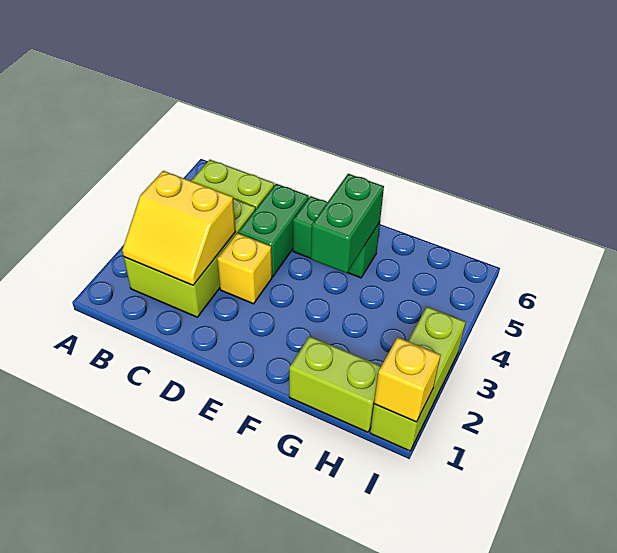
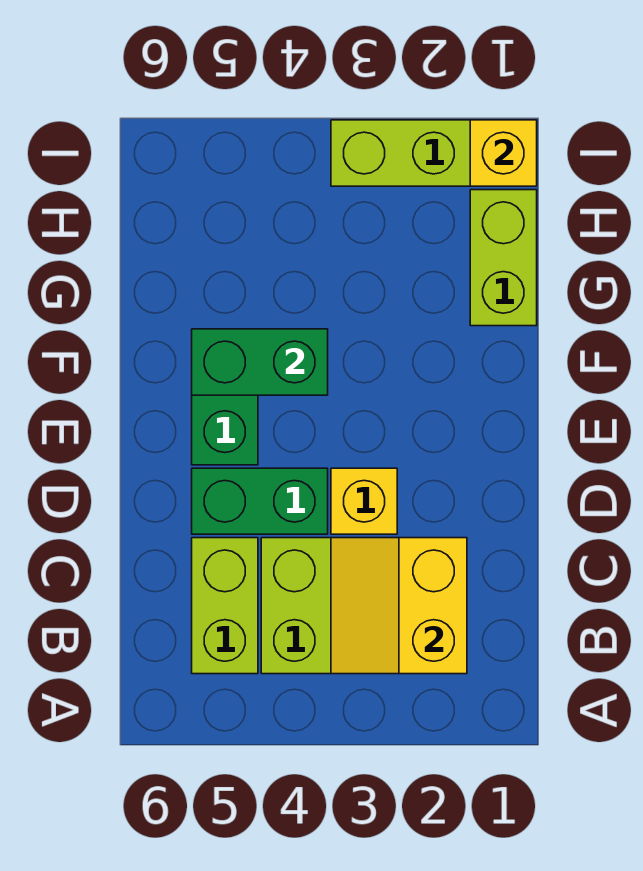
yellow slope B2:C3 level 2 top 3 -> yellow slope B2:C3 level 2 top 2

